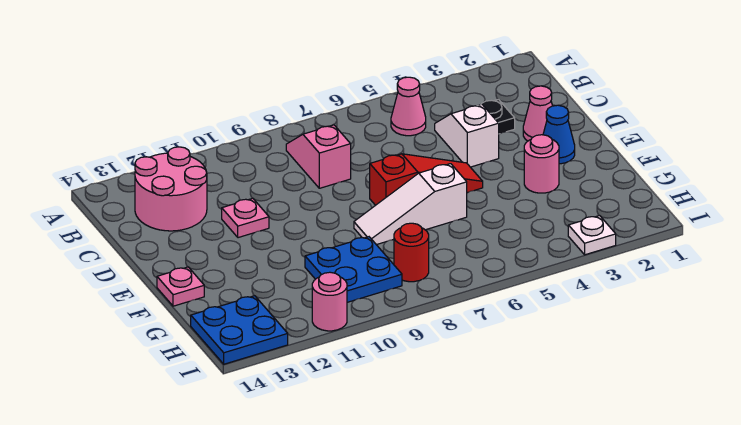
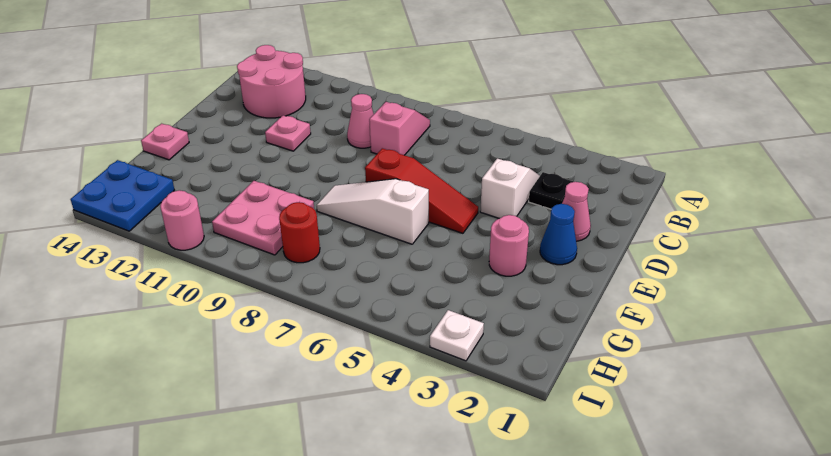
pink cone B5 level 1 -> pink cone C9 level 1
blue plate G9:H10 level 1 -> pink plate G9:H10 level 1

